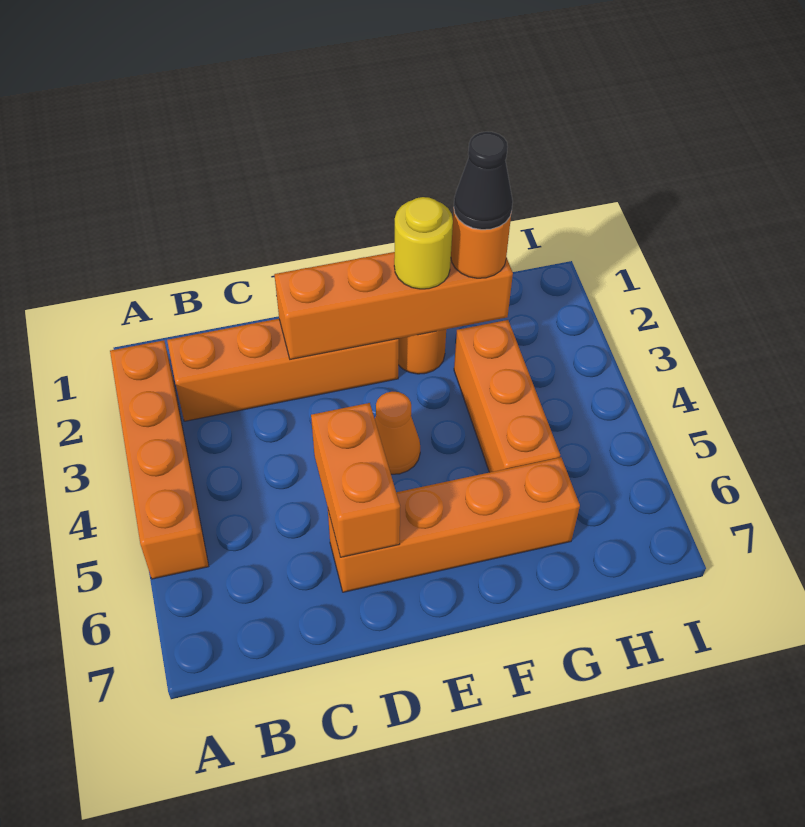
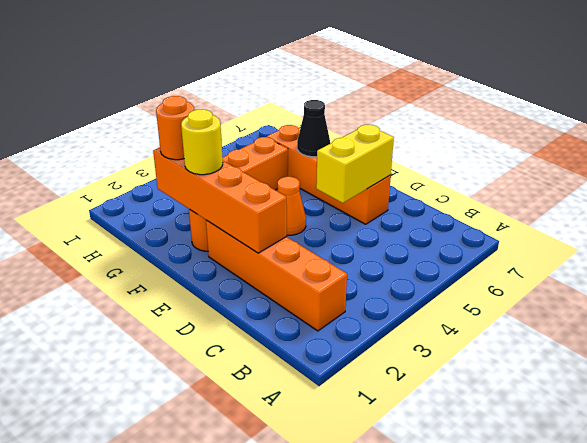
orange brick A2:A5 level 1 -> none
orange brick D5:D6 level 2 -> yellow brick D5:D6 level 2
black cone G2 level 4 -> black cone F6 level 2

